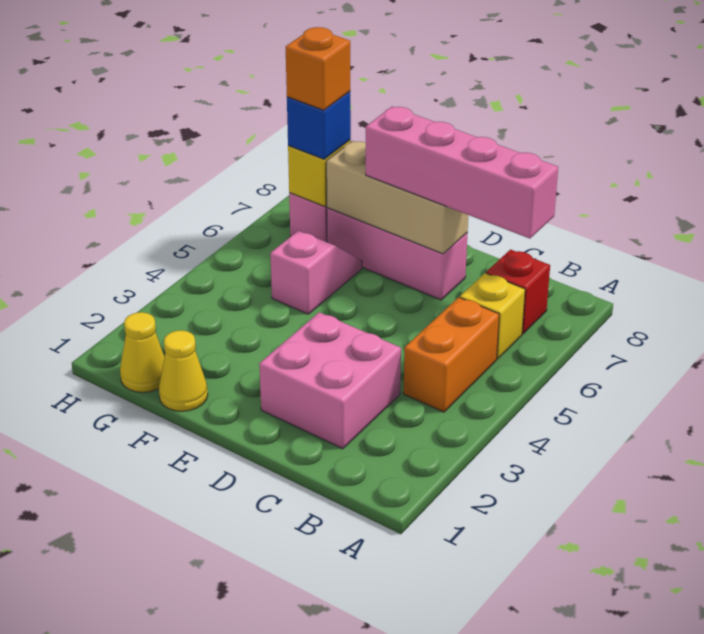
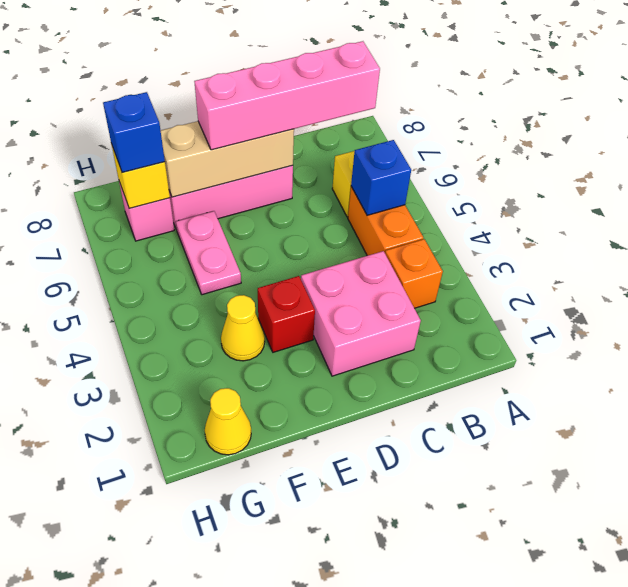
none -> blue brick B5 level 2
red brick B7 level 1 -> red brick E3 level 1
yellow cone F1 level 1 -> yellow cone F3 level 1
pink slope F5:F6 level 1 top 5 -> pink plate F5:F6 level 1
orange brick G7 level 4 -> orange brick B3 level 1

